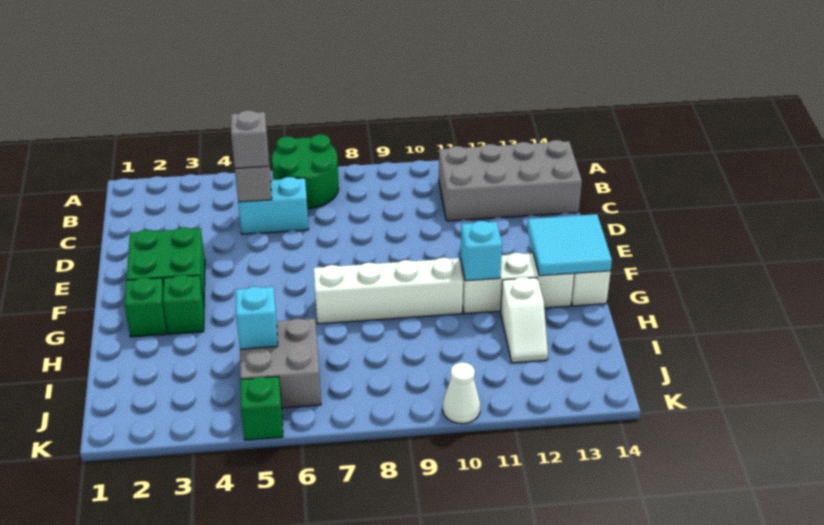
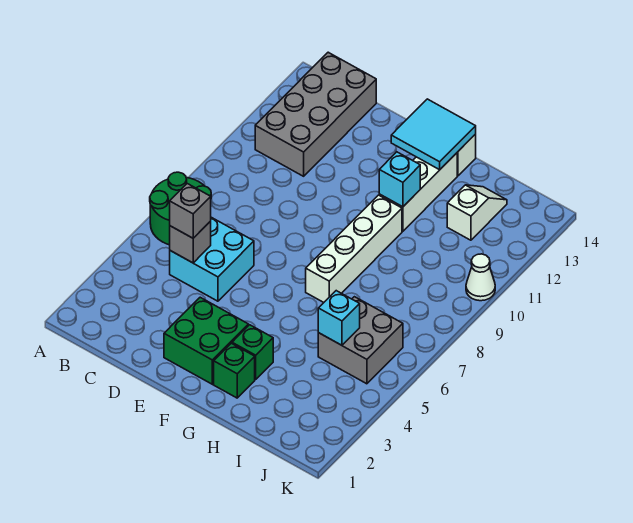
cyan brick C5:C6 level 1 -> cyan brick C5:D6 level 1
white slope H12:I12 level 1 top H -> white slope I12:I13 level 1 top 12
green brick K5 level 1 -> none

